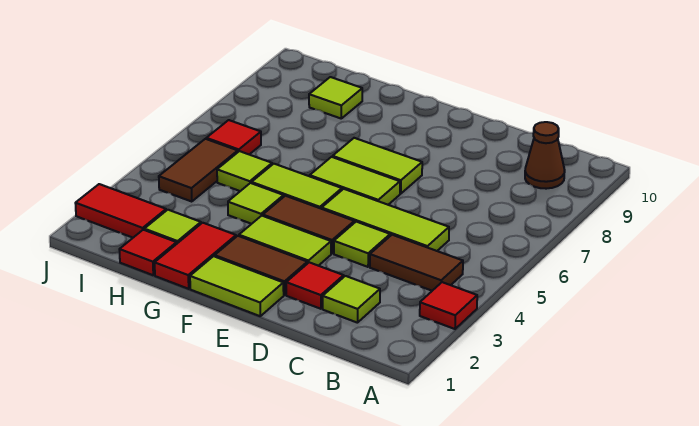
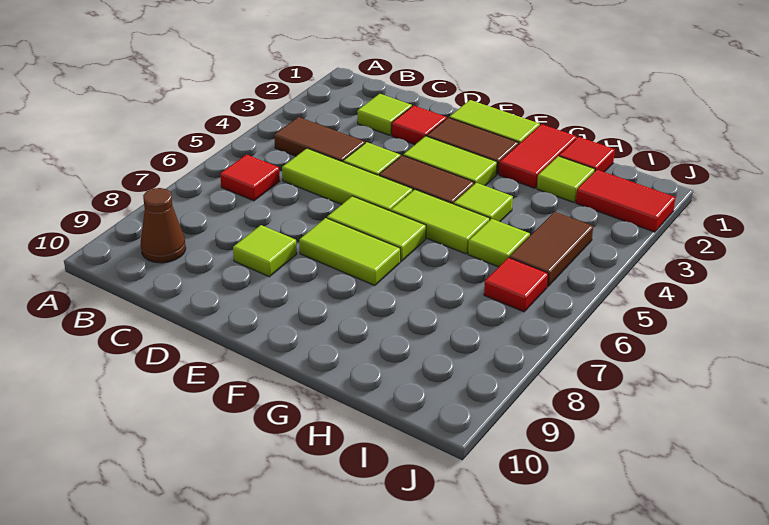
red tile A3 level 1 -> red tile B6 level 1
lime tile H9 level 1 -> lime tile D8 level 1

